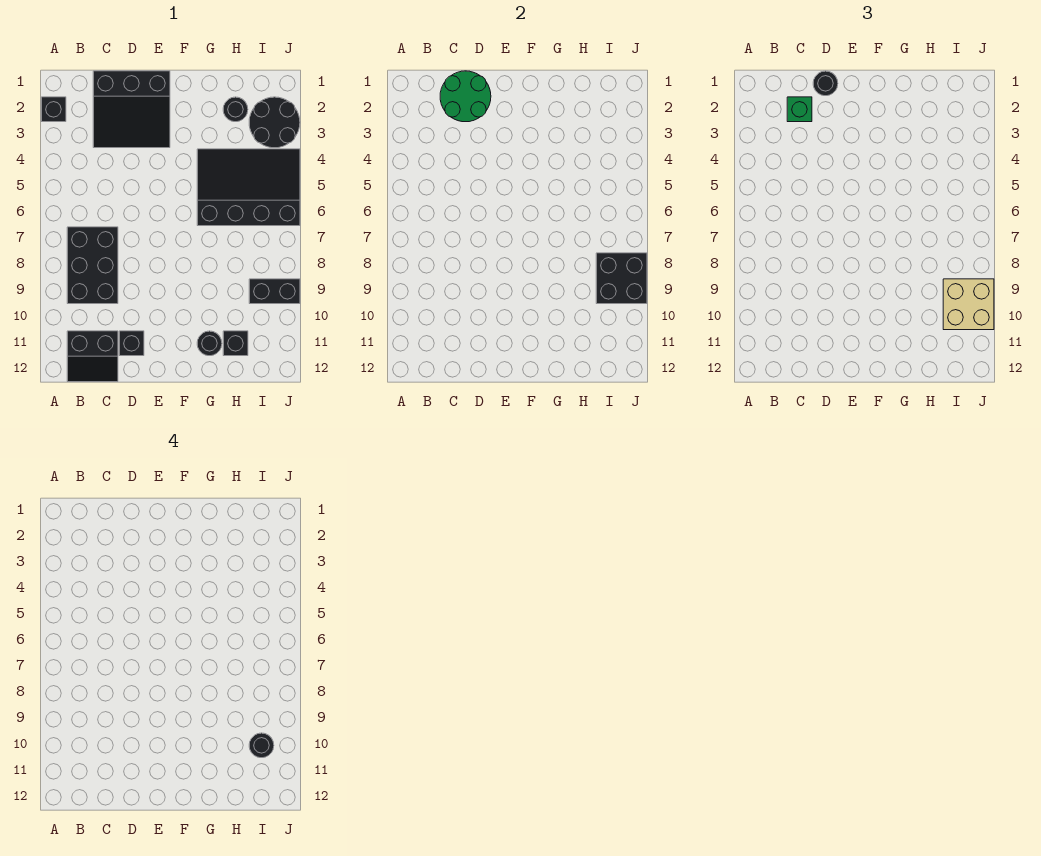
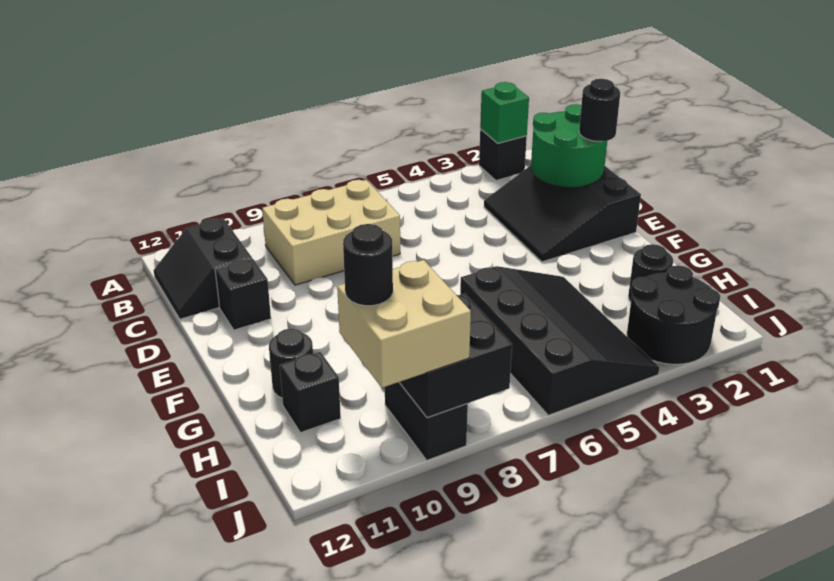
black brick B7:C9 level 1 -> tan brick B7:C9 level 1
green brick C2 level 3 -> green brick A2 level 2

